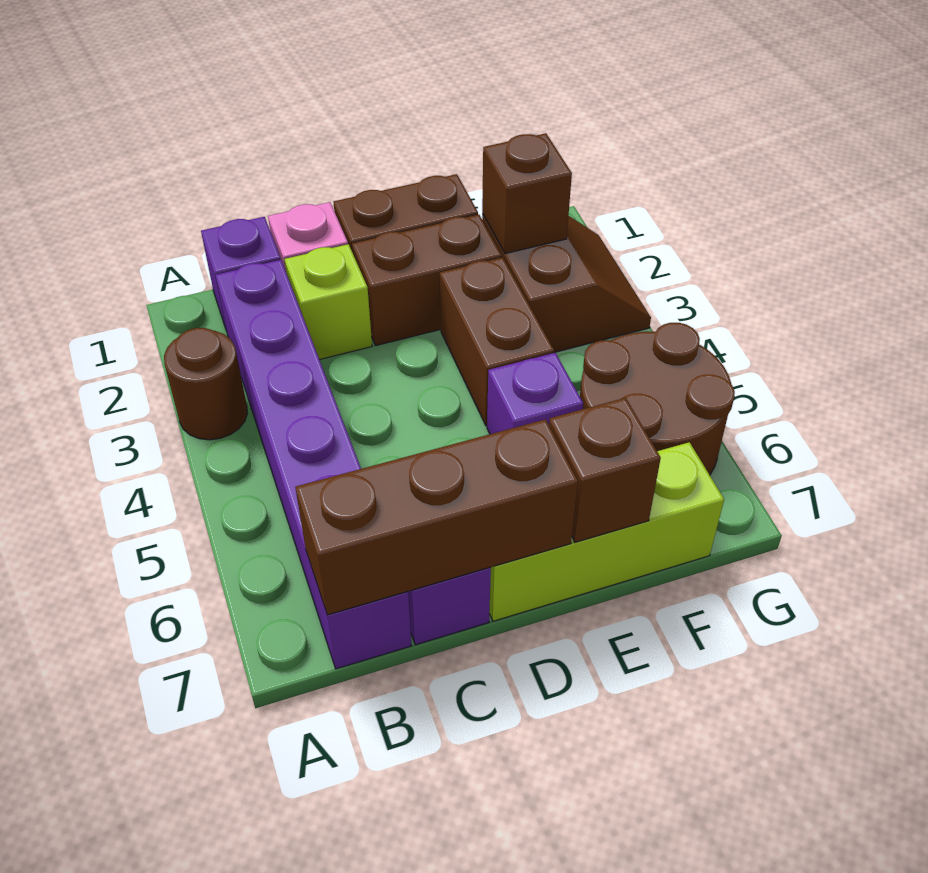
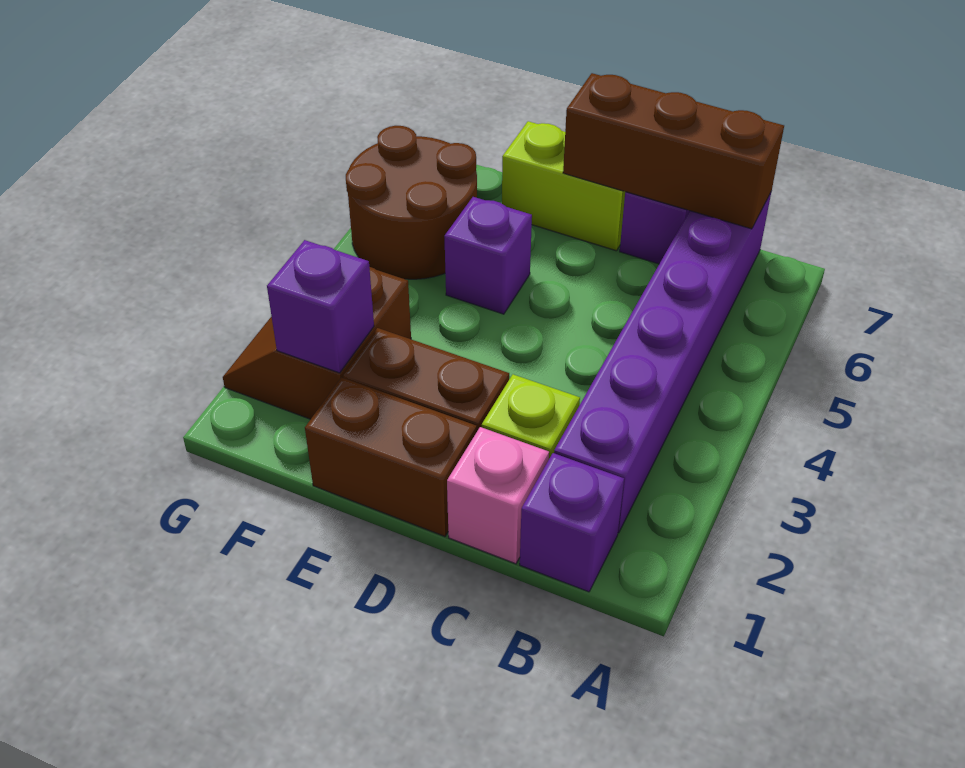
brown round brick A3 level 1 -> none
lime brick D7:F7 level 1 -> lime brick D7:E7 level 1
brown brick E3:E4 level 1 -> none
brown brick E7 level 2 -> none
brown brick F2 level 2 -> purple brick F2 level 2

